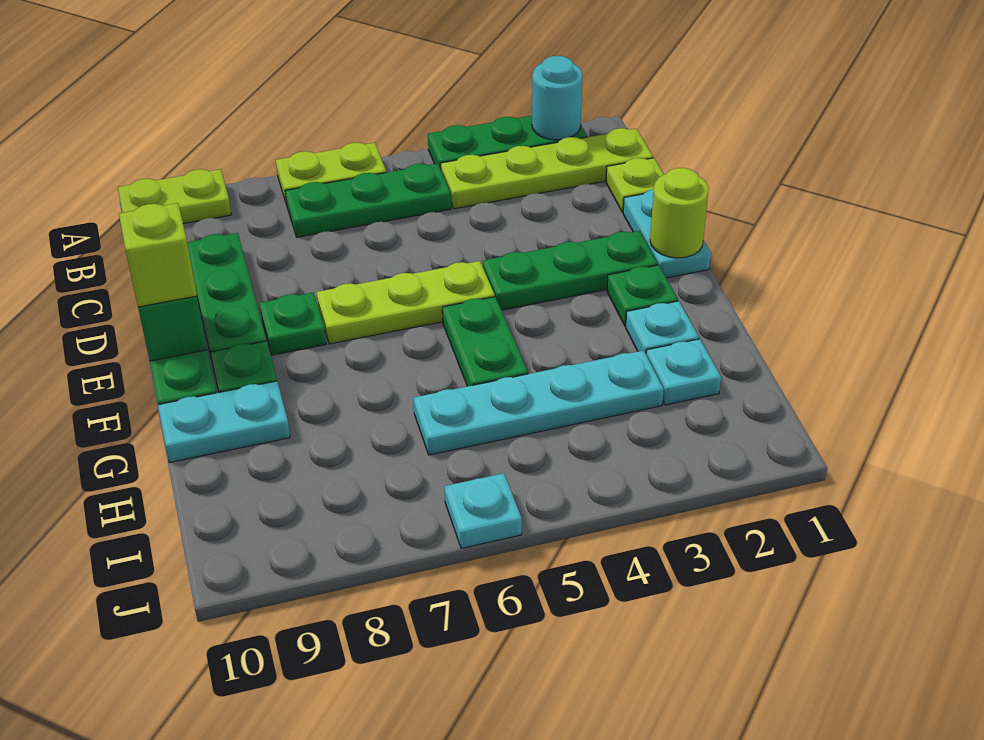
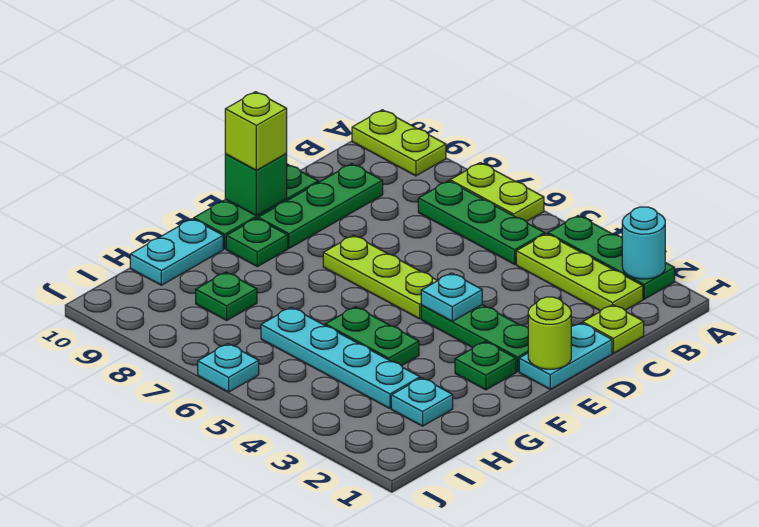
lime plate B1:B4 level 1 -> lime plate B2:B4 level 1
green plate E8 level 1 -> green plate H8 level 1
green plate F5:G5 level 1 -> green plate G4:G5 level 1
cyan plate G2 level 1 -> cyan plate E4 level 2
cyan plate G9:G10 level 1 -> cyan plate G10:H10 level 1

